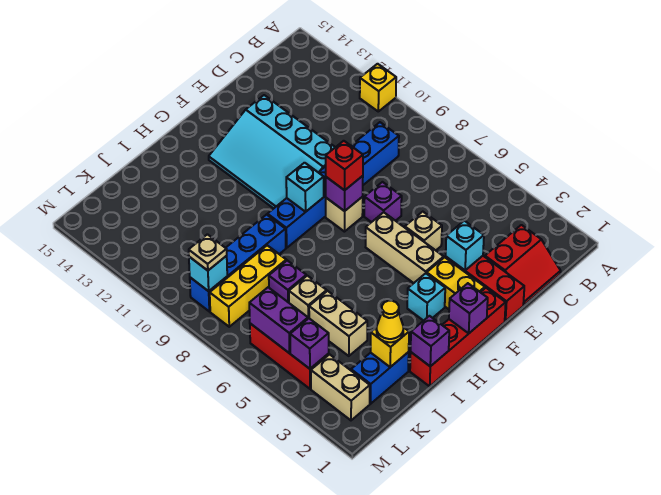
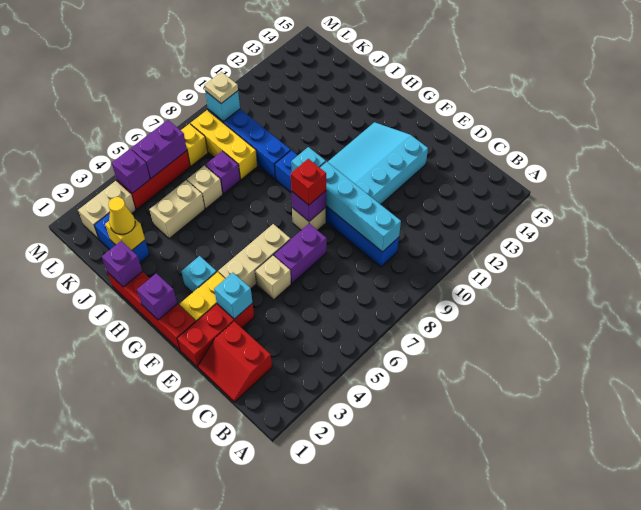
yellow brick A11 level 1 -> yellow brick L7 level 1
none -> cyan brick C9:F9 level 2
purple brick E7 level 1 -> purple brick E6:E7 level 1

